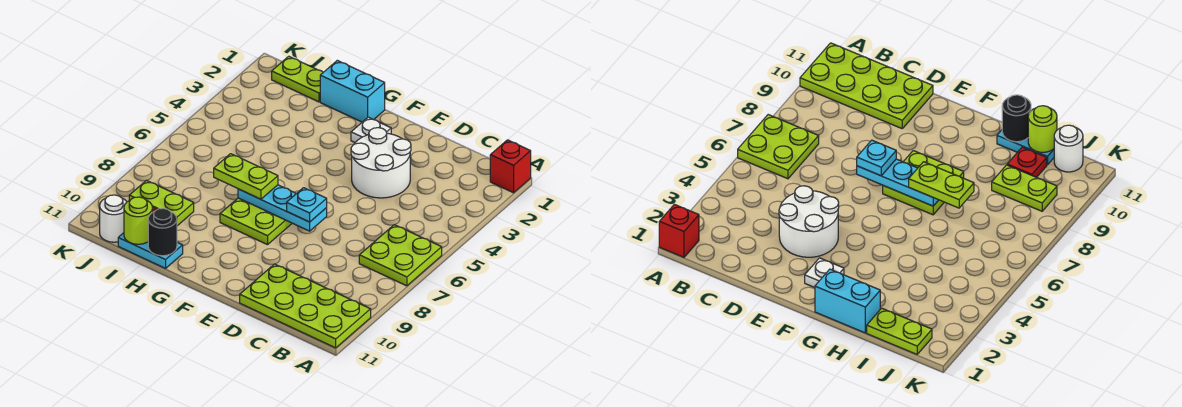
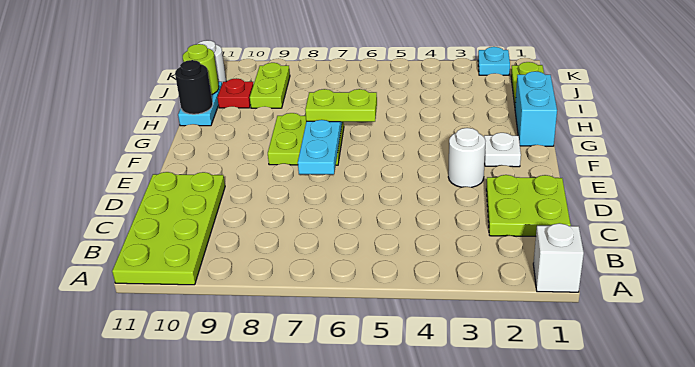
red brick A1 level 1 -> white brick A1 level 1
lime plate A6:B7 level 1 -> lime plate C1:D2 level 1
white round brick D3:E4 level 1 -> white round brick E3 level 1
cyan plate E7 level 3 -> cyan plate K2 level 1
lime plate G7:H7 level 3 -> lime plate G6:G7 level 3

